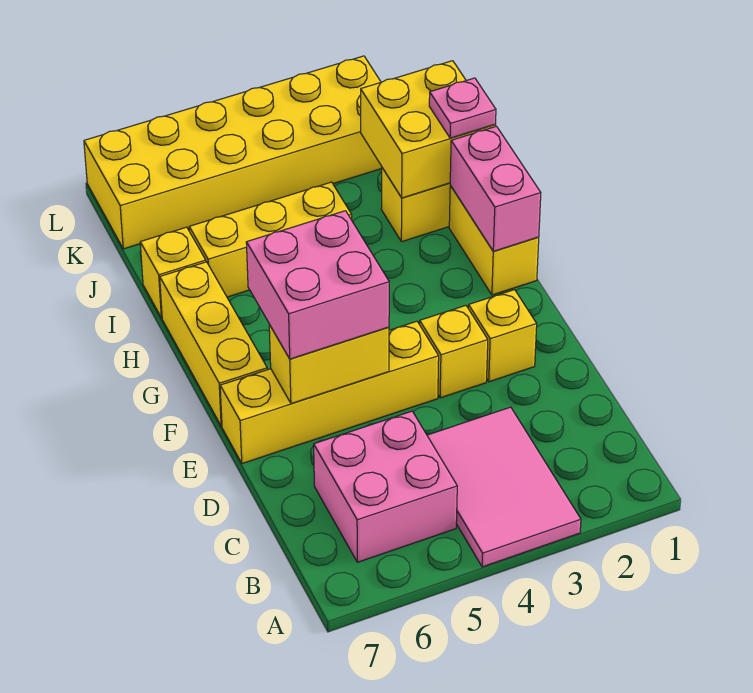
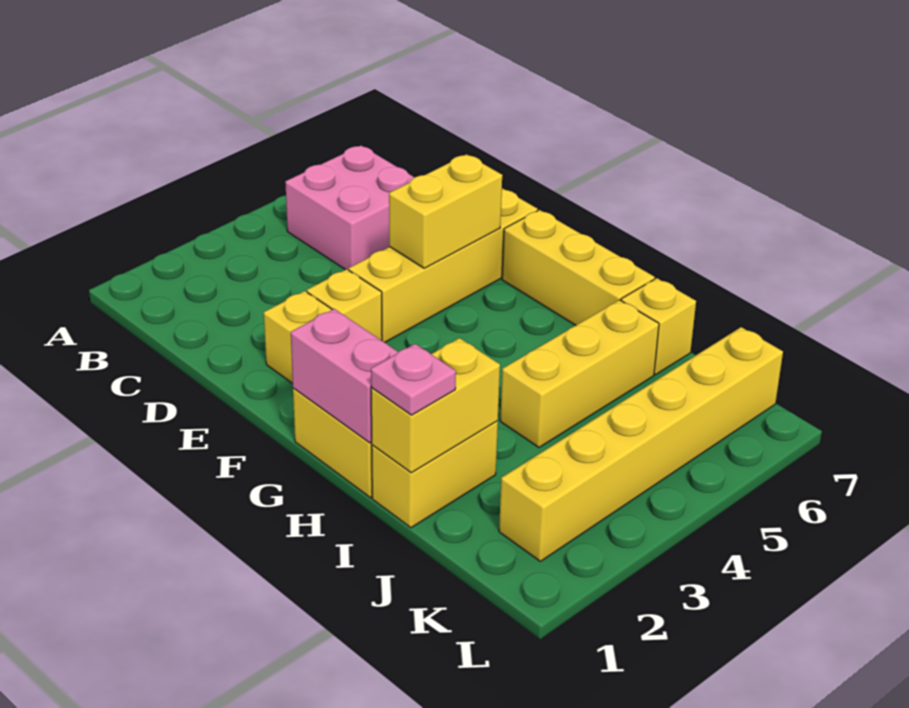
pink tile A3:C4 level 1 -> none
pink brick E5:F6 level 3 -> none
yellow brick I1:J2 level 2 -> yellow brick I1:I2 level 2
yellow brick K2:L7 level 1 -> yellow brick K2:K7 level 1

